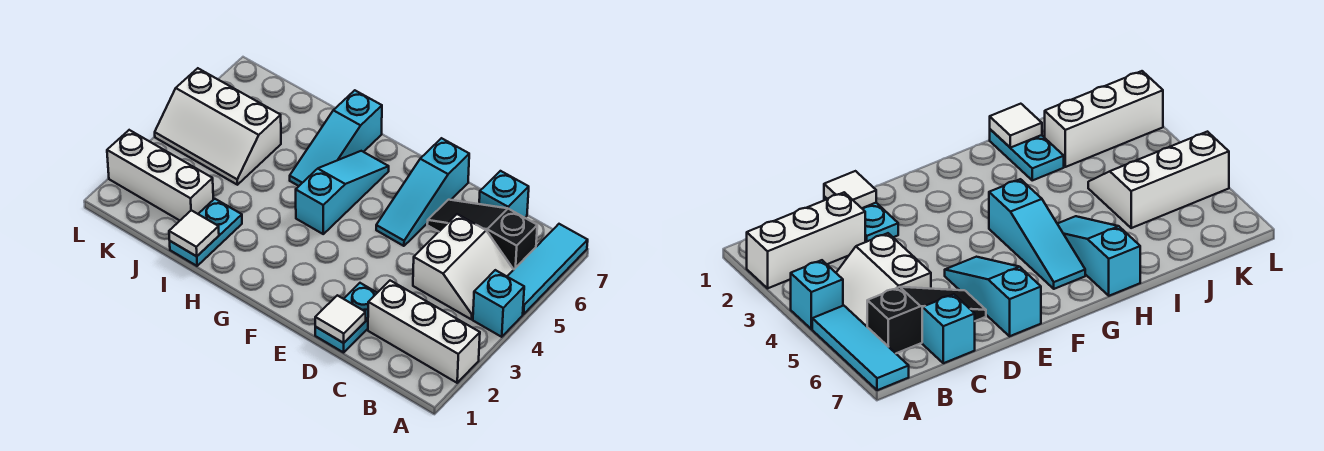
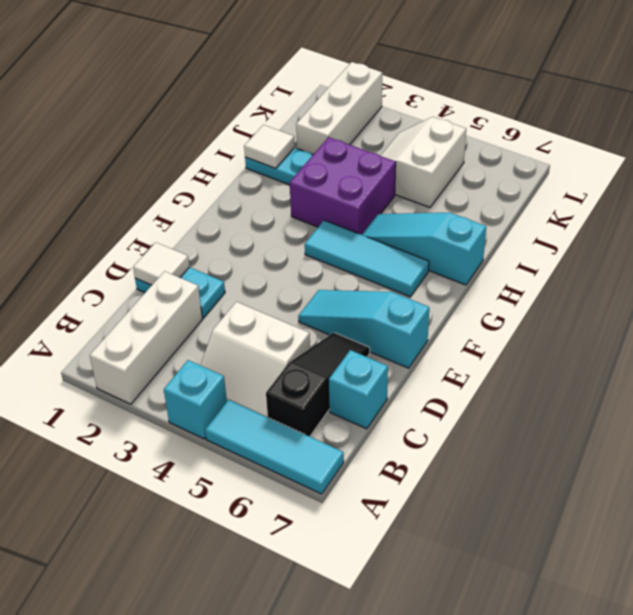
cyan slope G4:G6 level 1 top 4 -> cyan tile G4:G6 level 1
none -> purple brick H3:I4 level 1
white slope J4:L5 level 1 top 5 -> white slope J4:K5 level 1 top 5

